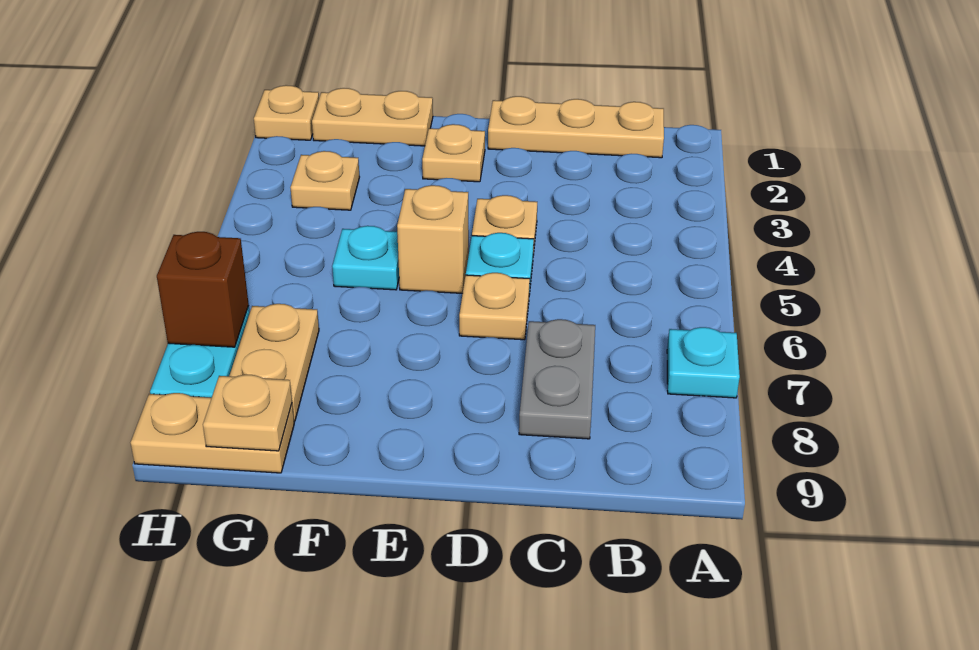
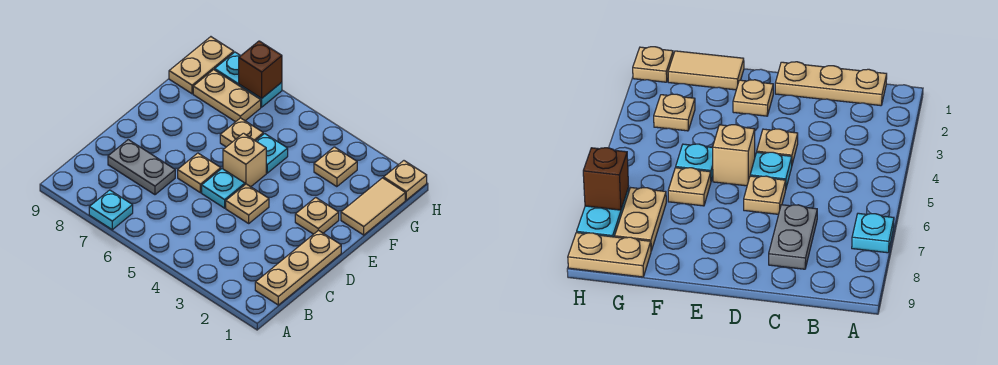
tan plate F1:G1 level 1 -> tan tile F1:G1 level 1
tan plate G9 level 2 -> tan plate F6 level 1

